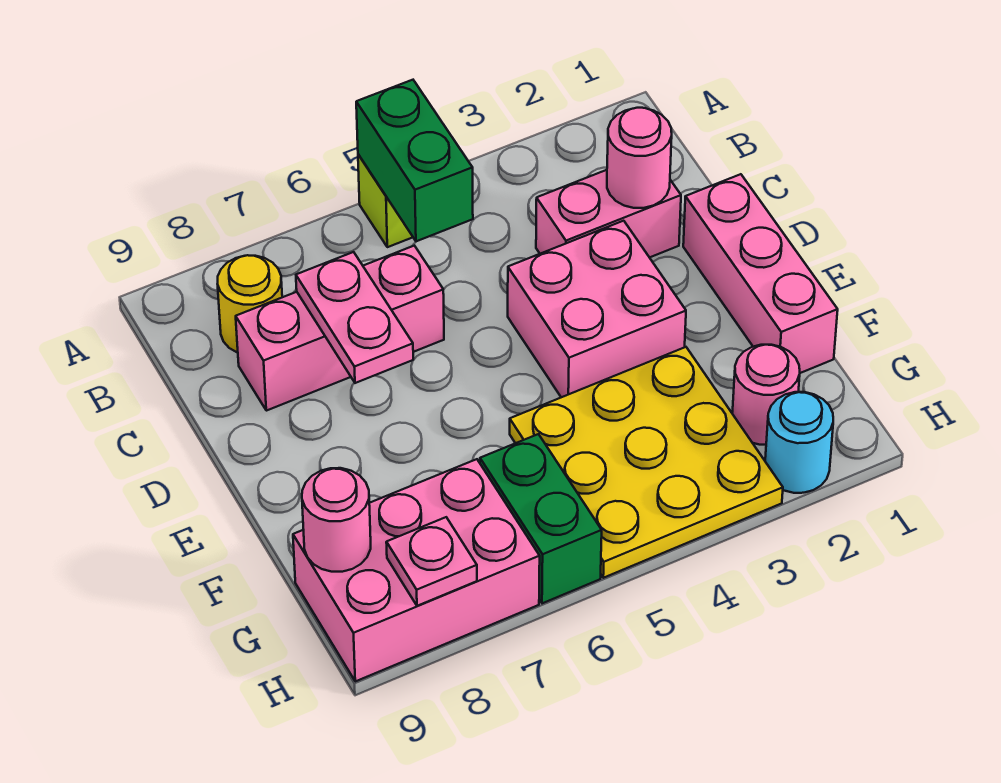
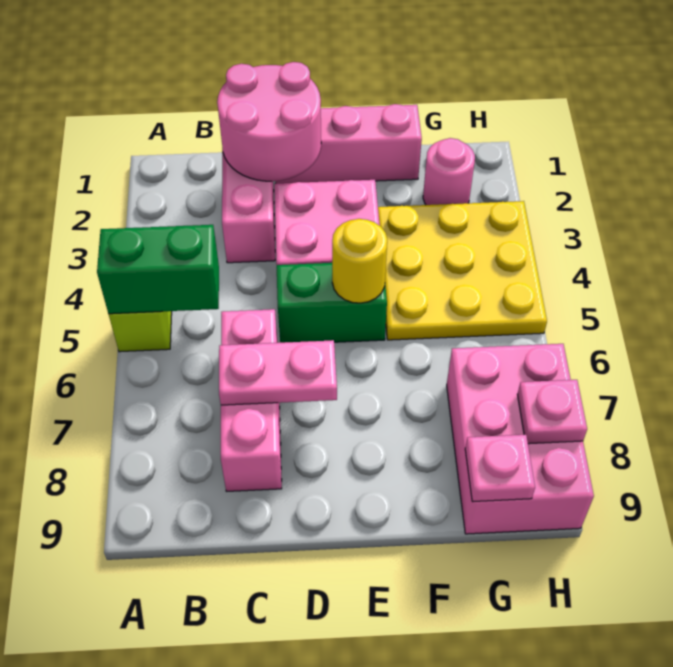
yellow round brick B8 level 1 -> yellow round brick E5 level 2
pink round brick C2 level 2 -> pink round brick C1:D2 level 2
green brick G6:H6 level 1 -> green brick D5:E5 level 1
pink round brick G9 level 2 -> pink plate G9 level 2
cyan round brick H2 level 1 -> none

